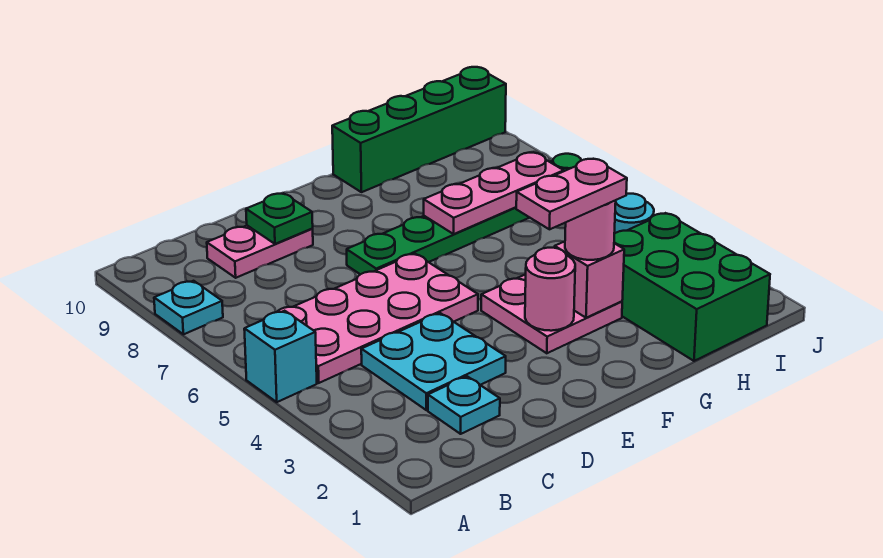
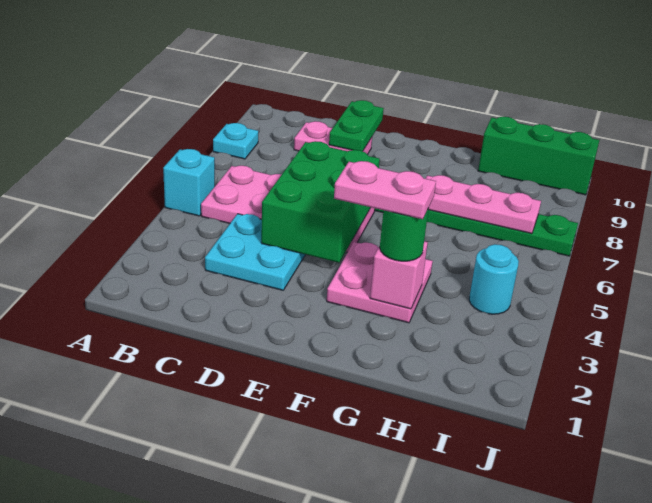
cyan plate C2 level 1 -> none
green plate D9 level 2 -> green plate D9:D10 level 2
pink round brick F3 level 2 -> none
pink round brick G3 level 3 -> green round brick G3 level 3
green brick G10:J10 level 1 -> green brick H10:J10 level 1
green brick H1:I3 level 1 -> green brick D4:E6 level 2

